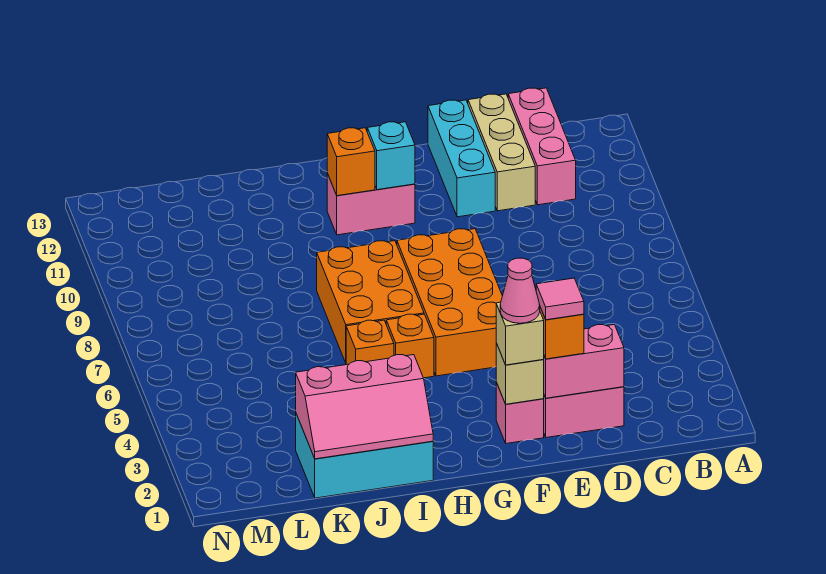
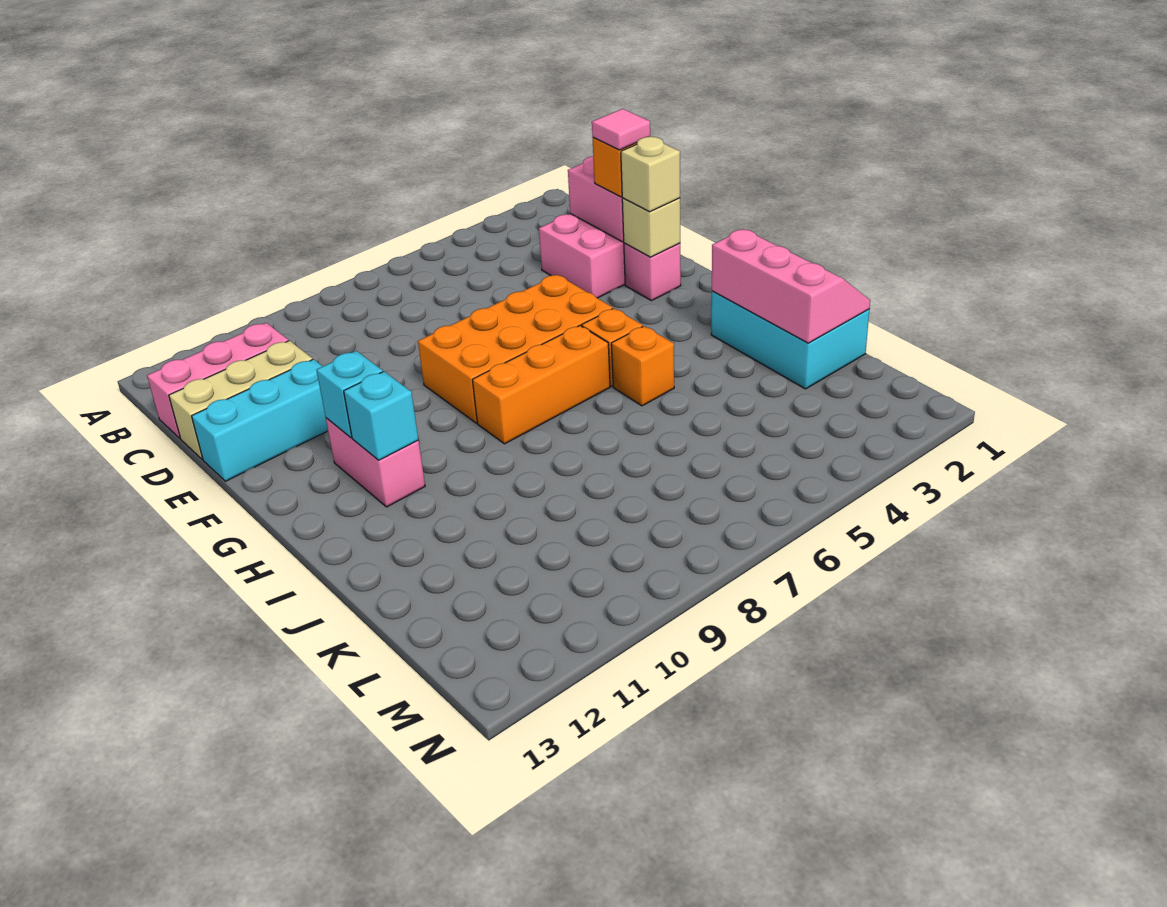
pink cone F2 level 4 -> none
orange brick H6:I8 level 1 -> orange brick H6:H8 level 1
orange brick H11 level 2 -> cyan brick H11 level 2

